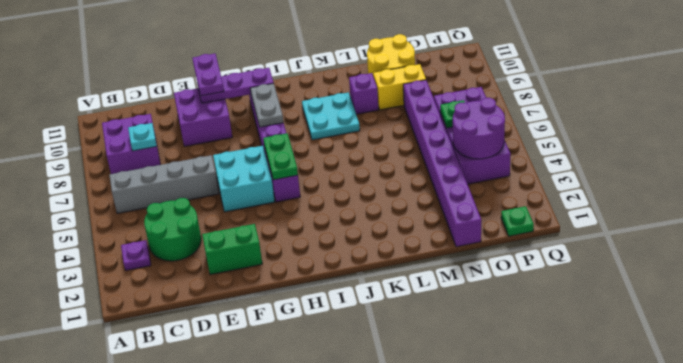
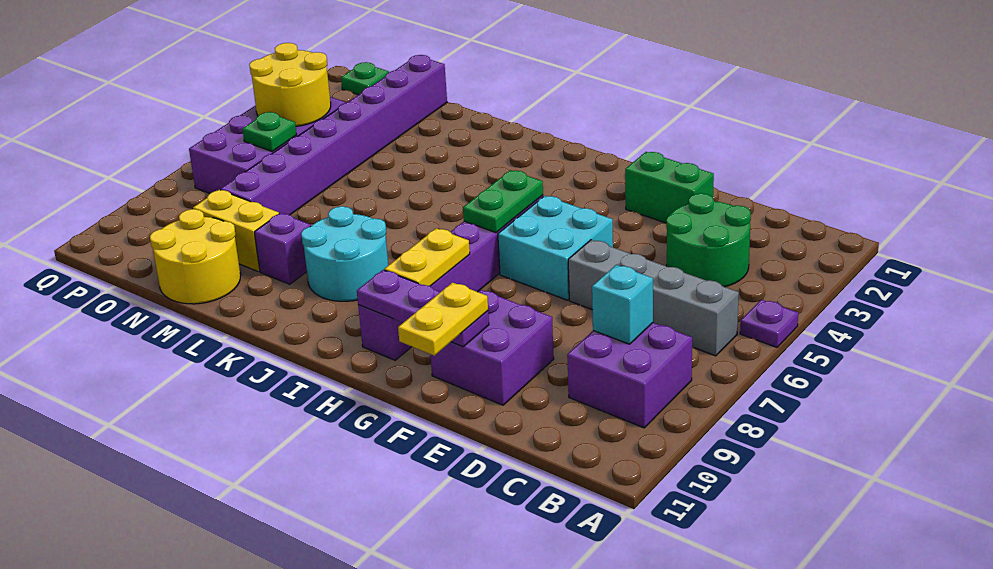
purple plate B3 level 1 -> purple plate A5 level 1
cyan plate C8 level 2 -> cyan brick C8 level 2
purple plate F10:F11 level 3 -> yellow plate F10:F11 level 3
grey plate H8:H9 level 2 -> yellow plate H8:H9 level 2
cyan plate J8:K9 level 1 -> cyan round brick J8:K9 level 1
purple round brick O4:P5 level 2 -> yellow round brick O4:P5 level 2

